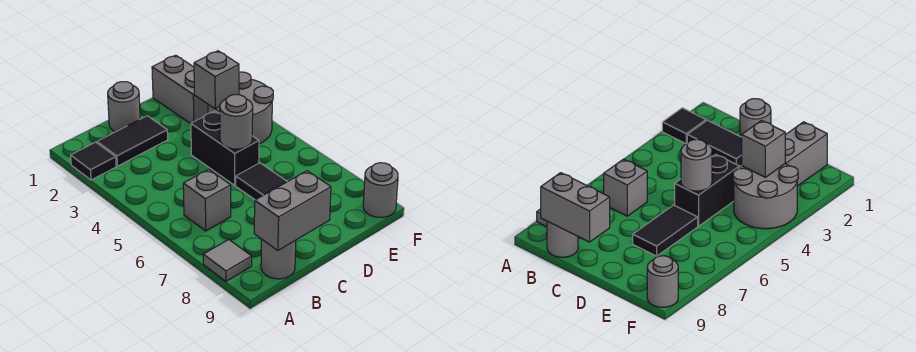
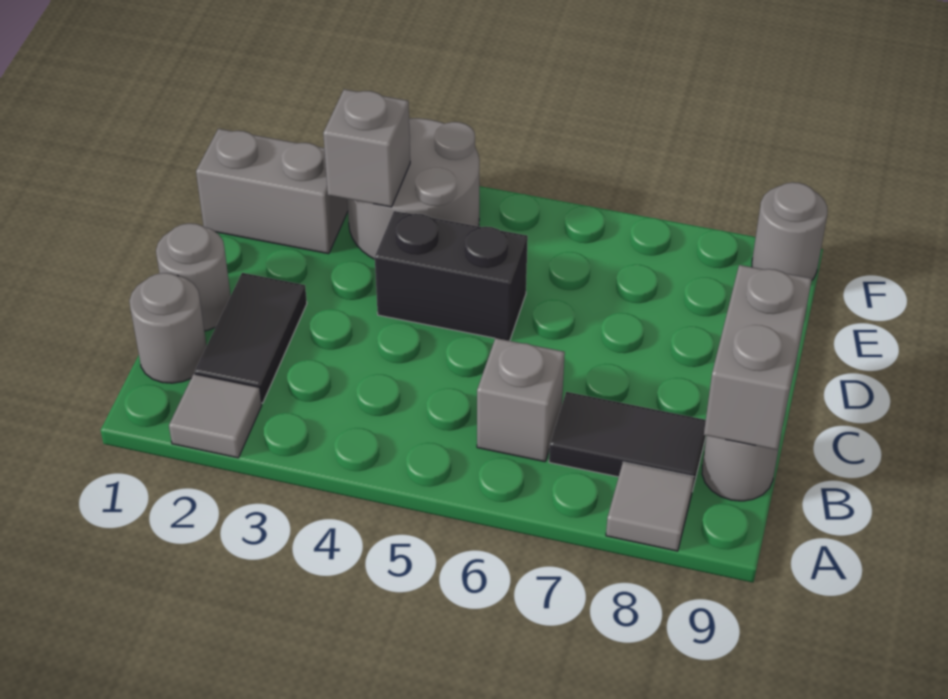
black tile A2 level 1 -> grey tile A2 level 1
grey round brick D5 level 2 -> grey round brick B1 level 1
black tile D6:D7 level 1 -> black tile B7:B8 level 1

